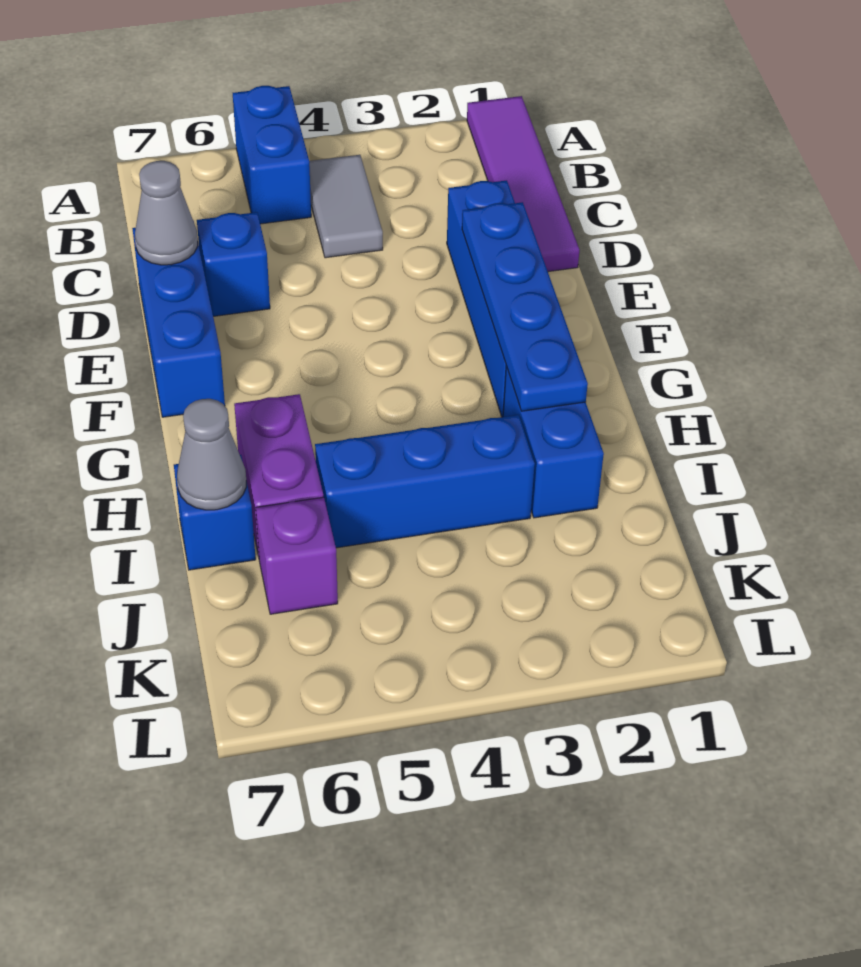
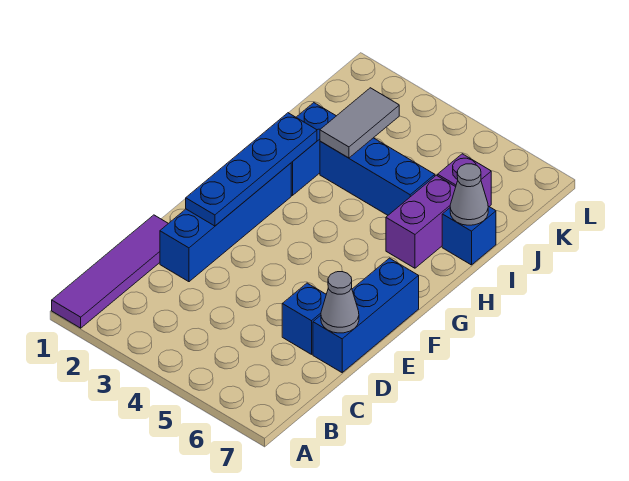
blue brick A5:B5 level 1 -> none
grey tile B4:C4 level 1 -> grey tile I3:J3 level 2

